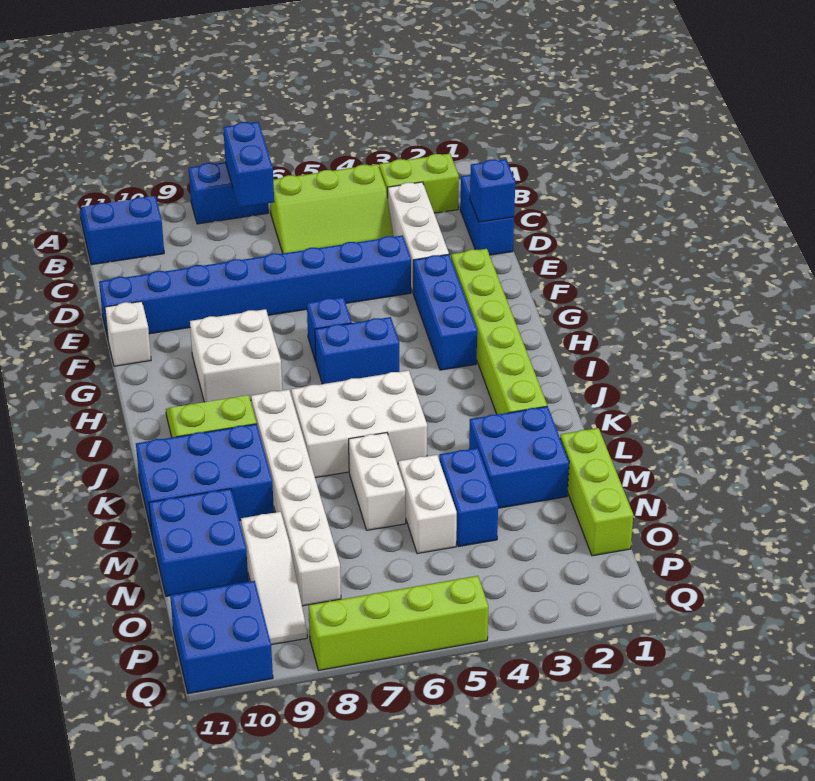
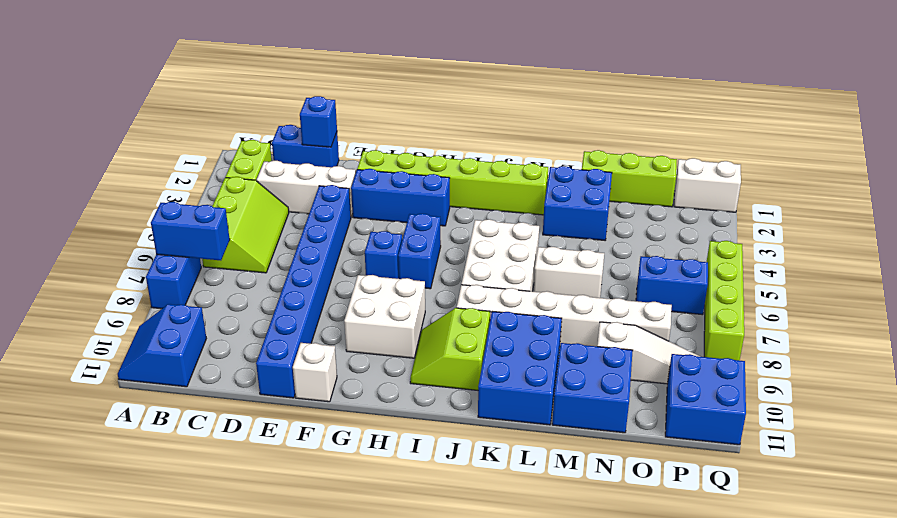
blue brick M4:N4 level 1 -> blue brick O6:P6 level 1
white brick M5:N5 level 1 -> white brick P1:Q1 level 1

